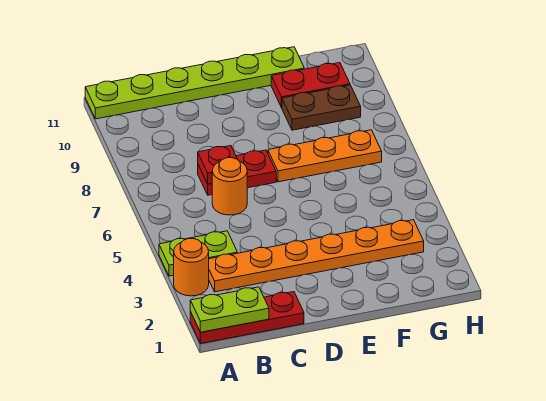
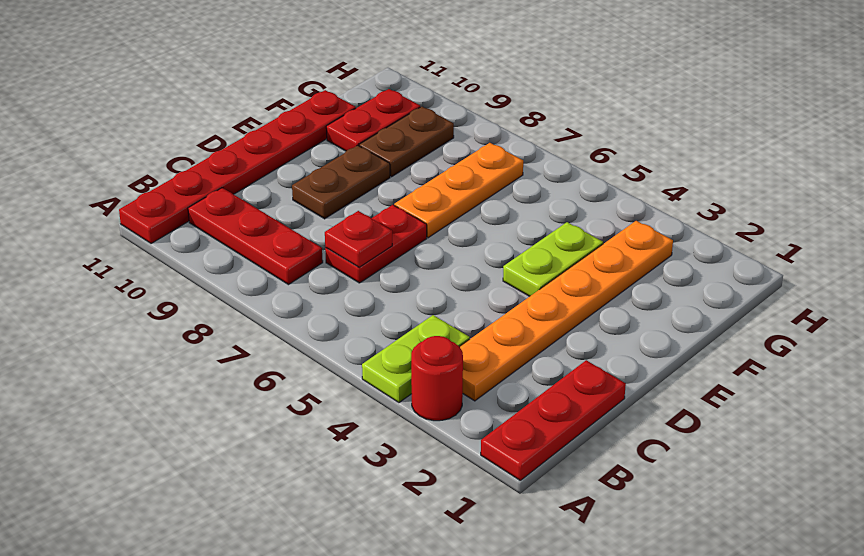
lime plate A1:B1 level 2 -> lime plate E4:F4 level 1
orange round brick A3 level 1 -> red round brick A3 level 1
lime plate A11:F11 level 1 -> red plate A11:F11 level 1
none -> red plate B8:B10 level 1
orange round brick C6 level 1 -> none
none -> brown plate D9:E9 level 1

